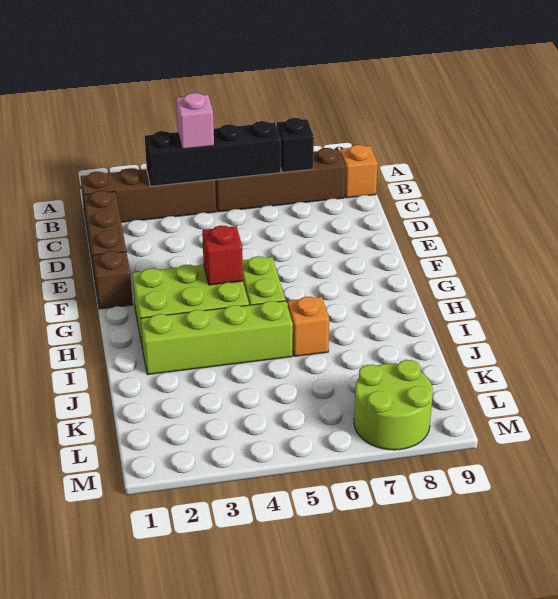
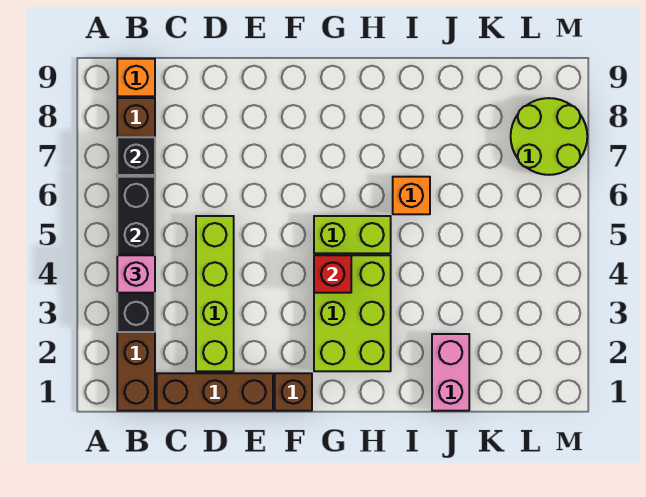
lime brick I2:I5 level 1 -> lime brick D2:D5 level 1
none -> pink brick J1:J2 level 1

